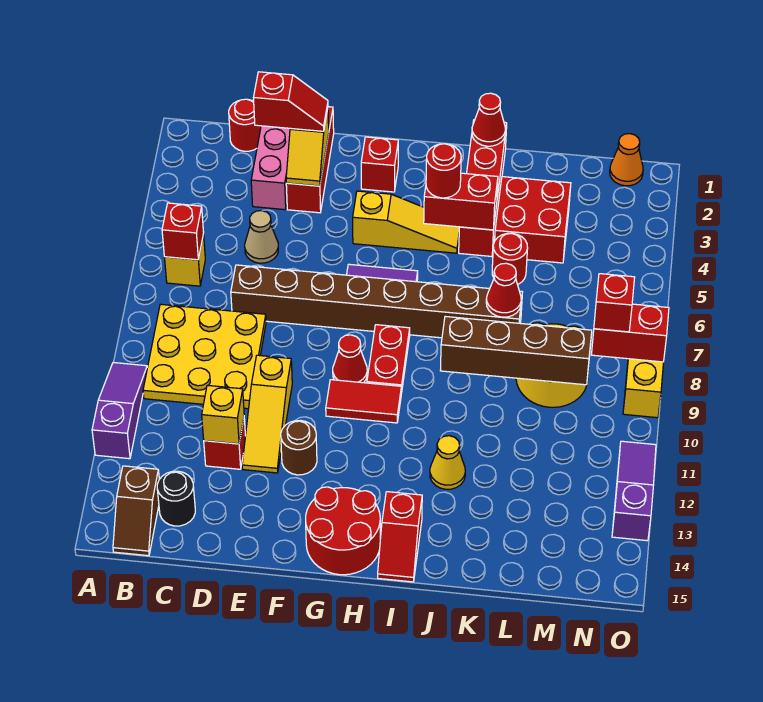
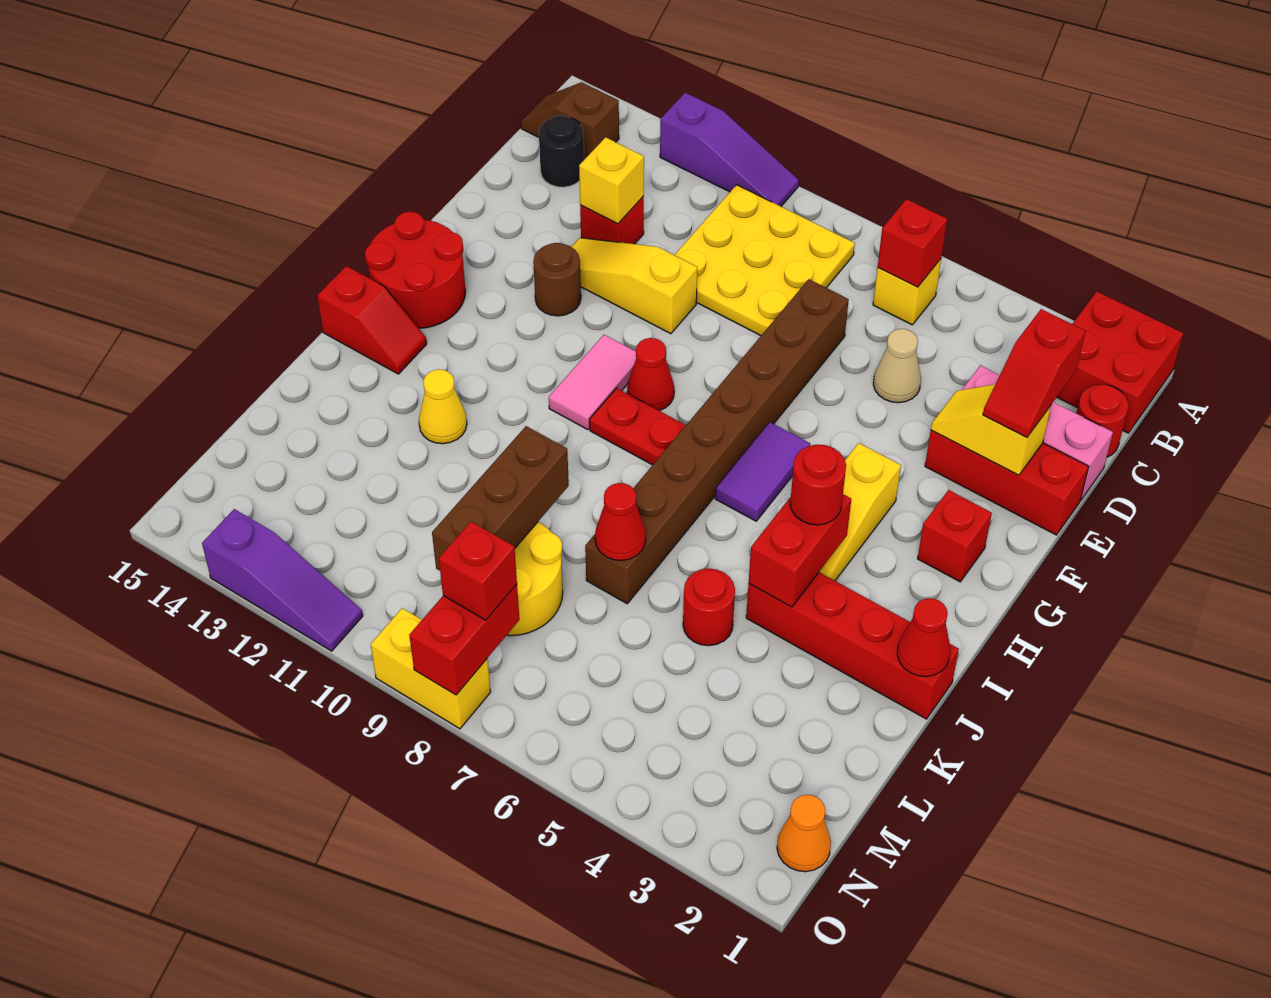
red tile G10:H10 level 1 -> pink tile G10:H10 level 1
red slope I14:I15 level 1 top 14 -> red slope I14:I15 level 1 top 15
brown brick J9:M9 level 2 -> brown brick K9:M9 level 2
red brick K3:L4 level 1 -> red brick A1:B2 level 1

